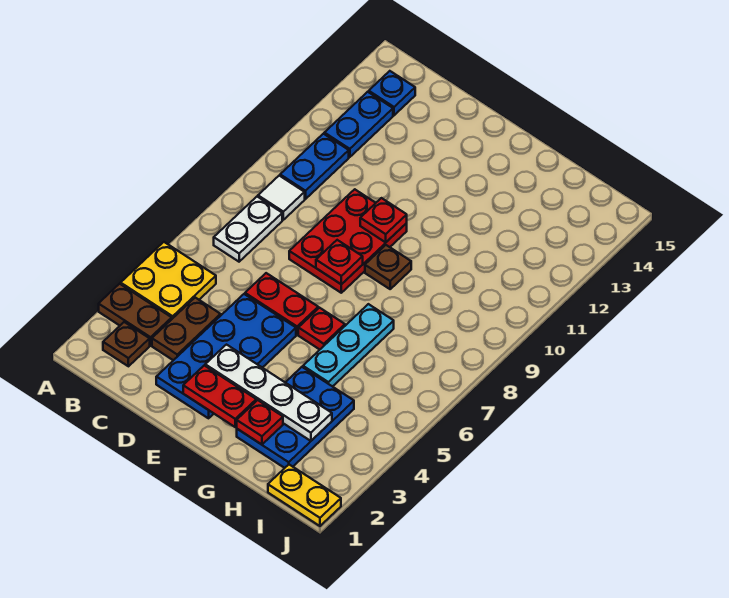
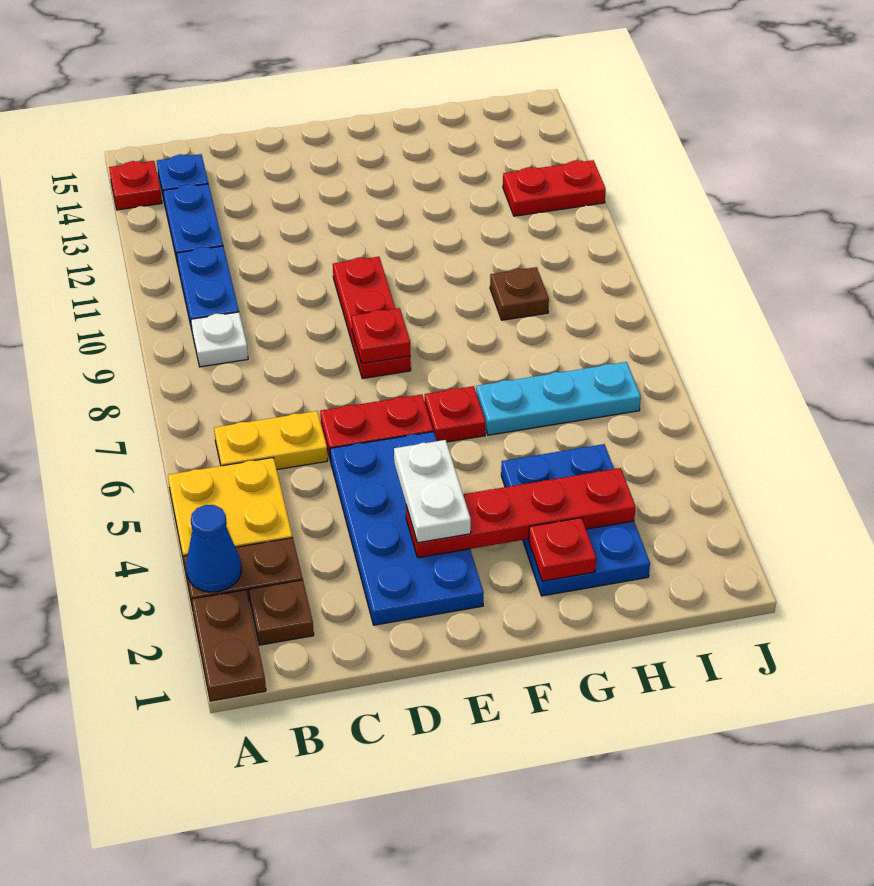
none -> blue cone A3 level 2
white plate B7:B8 level 1 -> white plate E3:E4 level 3
white tile B9 level 1 -> white plate B9 level 1
brown plate C3:C4 level 1 -> brown plate A1:A2 level 1
red plate D8:E10 level 1 -> red plate E8:E10 level 1
red plate E2:F2 level 2 -> red plate I12:J12 level 1
white plate E3:H3 level 2 -> red plate E3:H3 level 2
red plate E10 level 2 -> red plate A14 level 1
brown plate F9 level 1 -> brown plate H9 level 1
cyan plate G5:G7 level 1 -> cyan plate G6:I6 level 1
yellow plate I1:J1 level 1 -> yellow plate B6:C6 level 1

